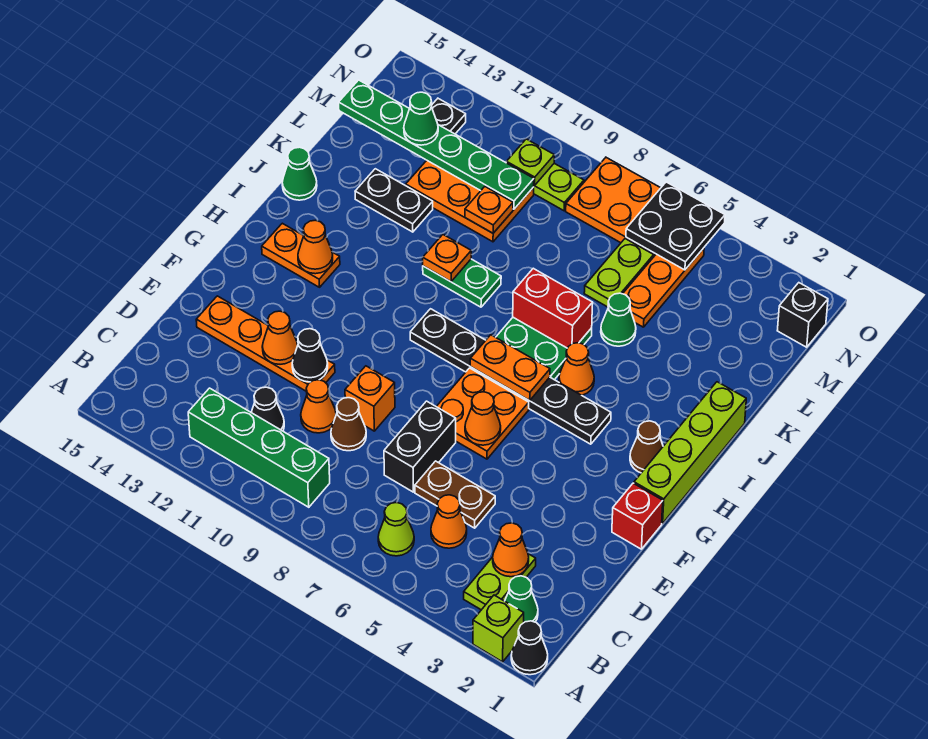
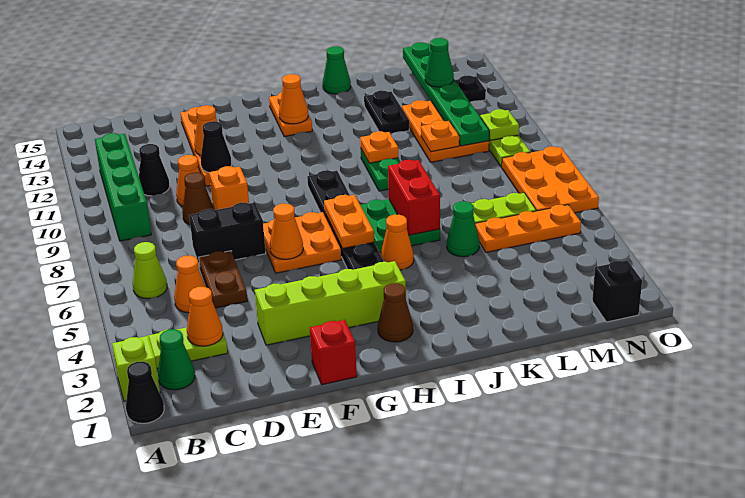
lime brick G1:J1 level 1 -> lime brick E3:H3 level 1
black plate N5:O6 level 2 -> none

